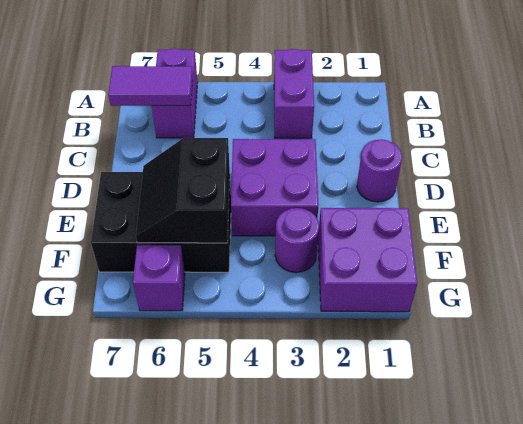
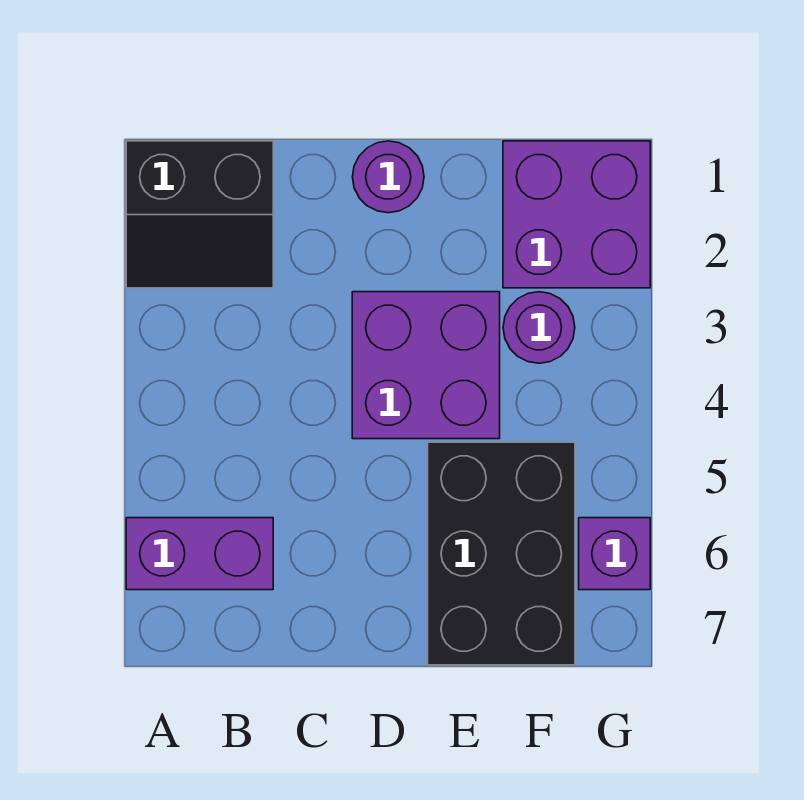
purple brick A3:B3 level 1 -> none
purple tile B6:B7 level 2 -> none
black slope E5:F6 level 2 top 5 -> black slope A1:B2 level 1 top 1

